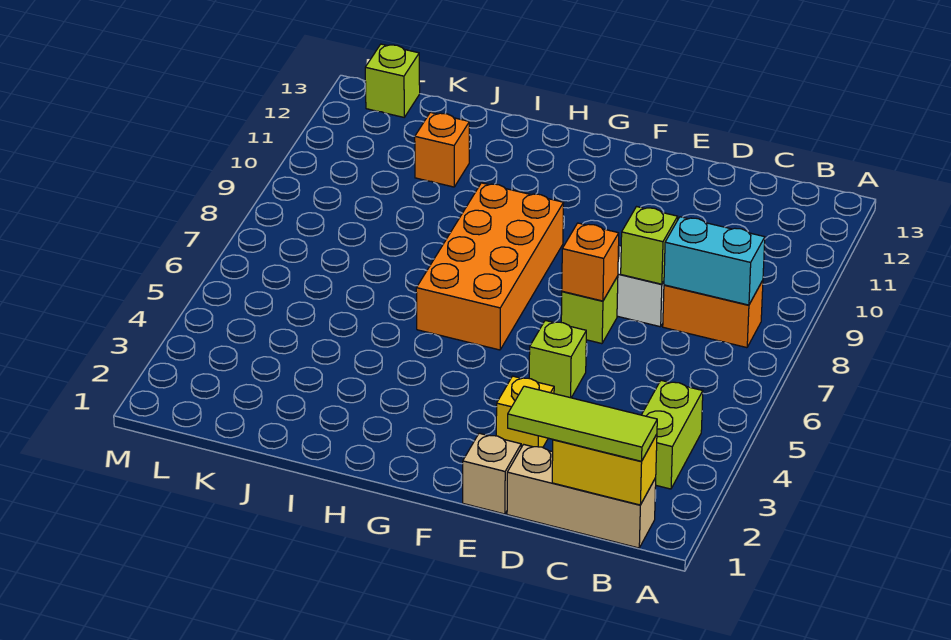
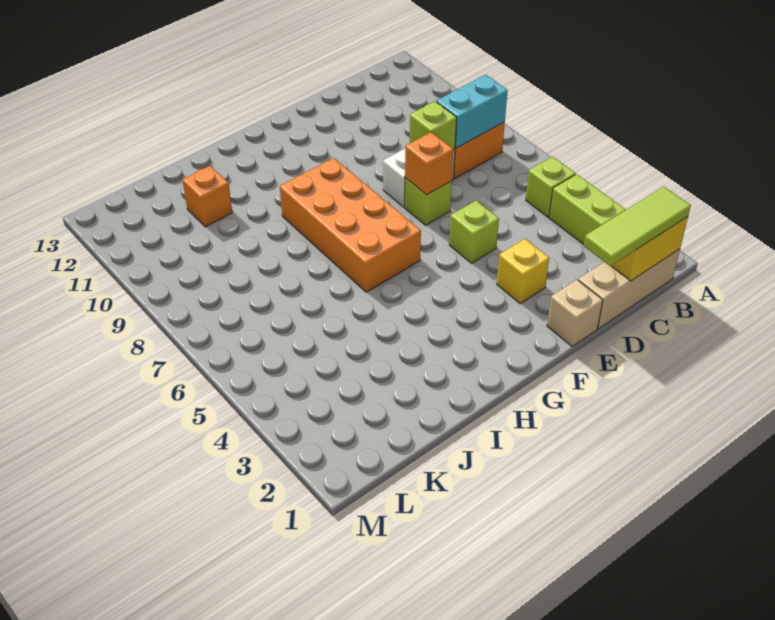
lime brick L13 level 1 -> lime brick B5 level 1

